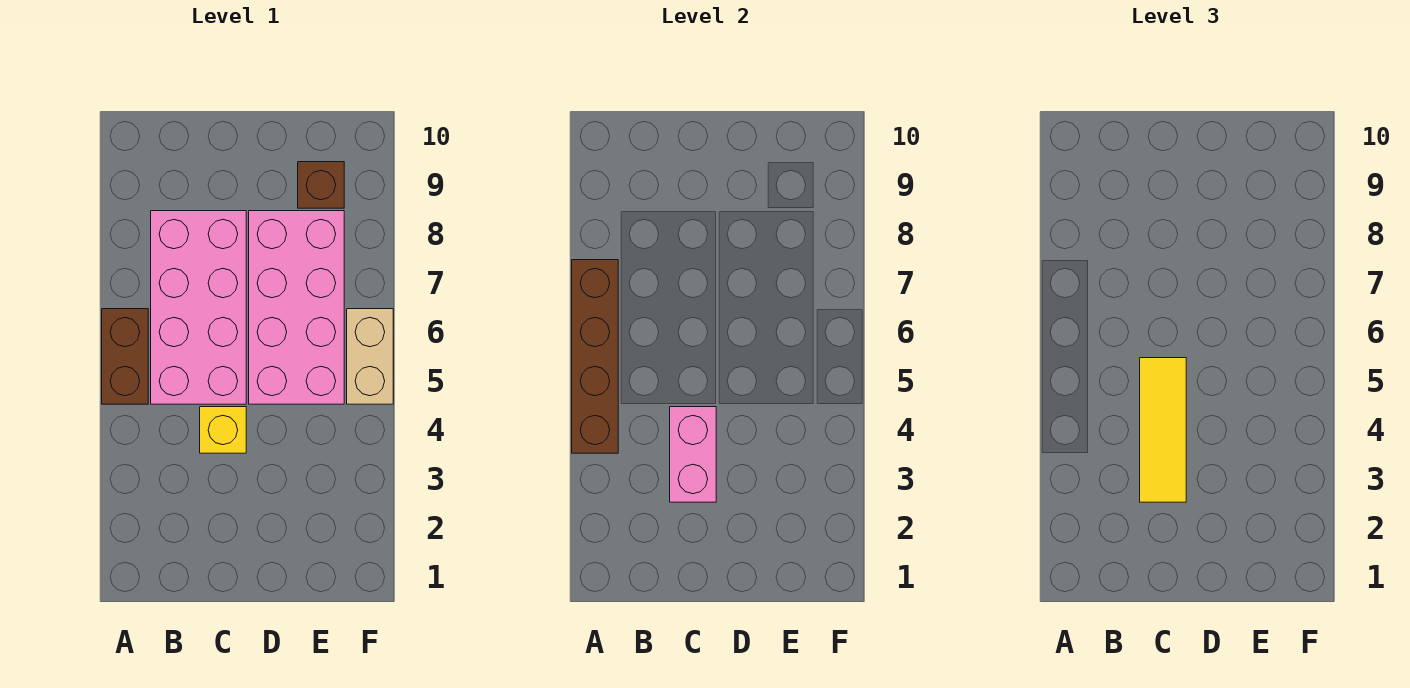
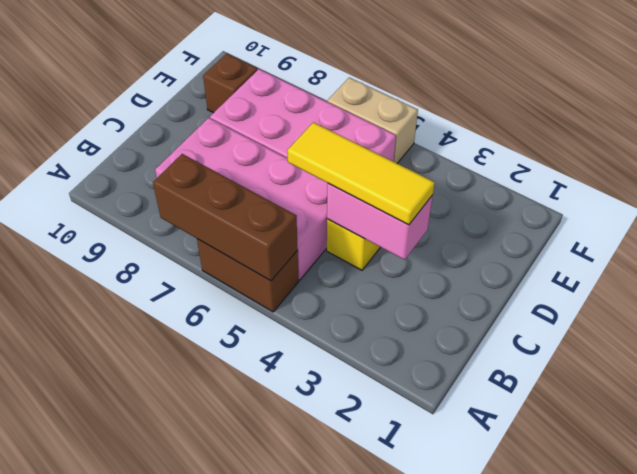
brown brick A4:A7 level 2 -> brown brick A5:A7 level 2

